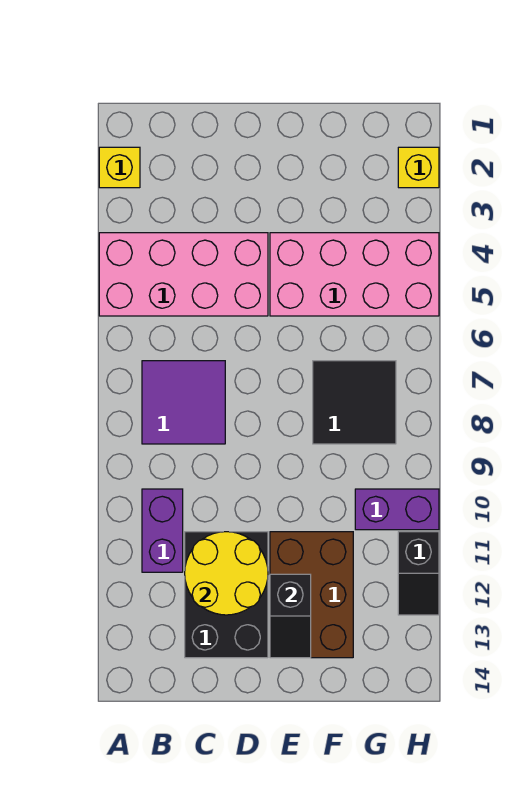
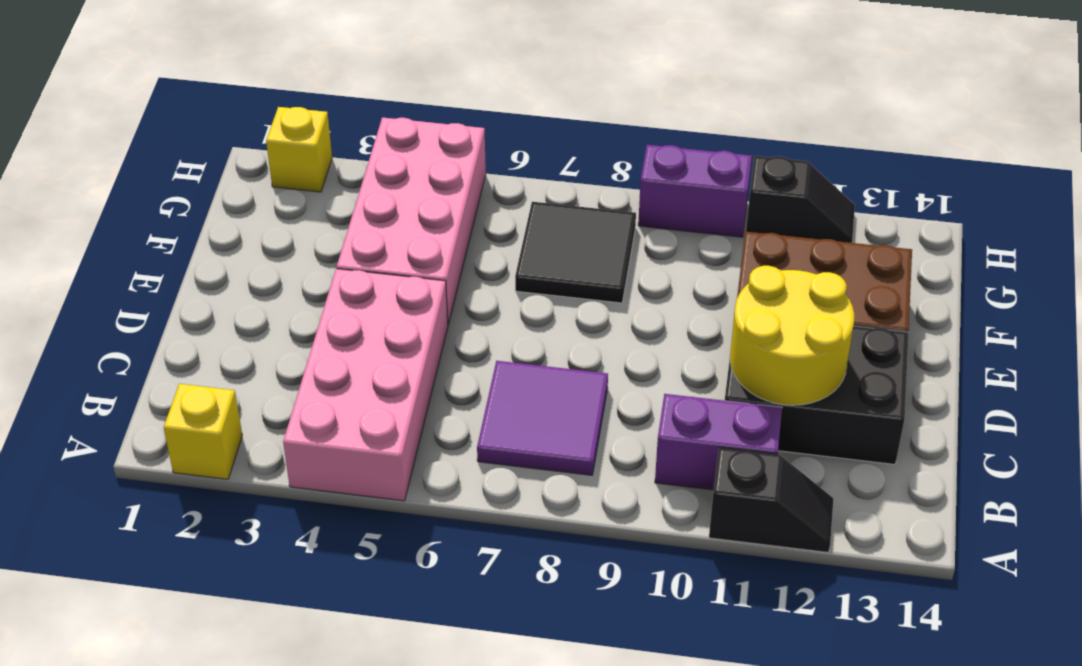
black slope E12:E13 level 2 top 12 -> black slope A11:A12 level 1 top 11
purple brick G10:H10 level 1 -> purple brick H9:H10 level 1

